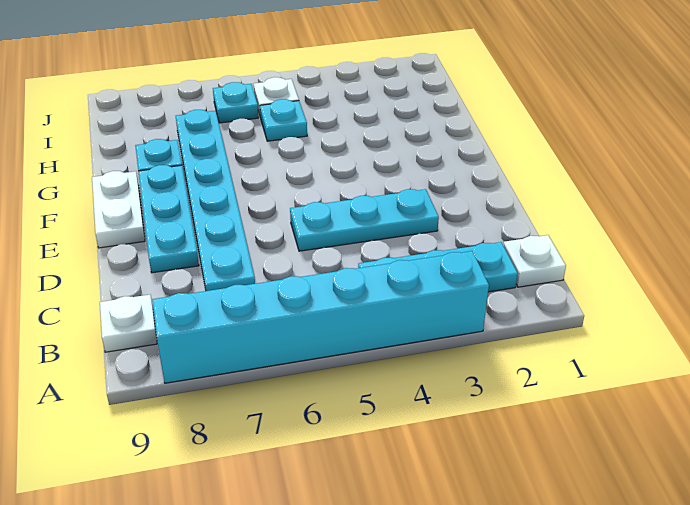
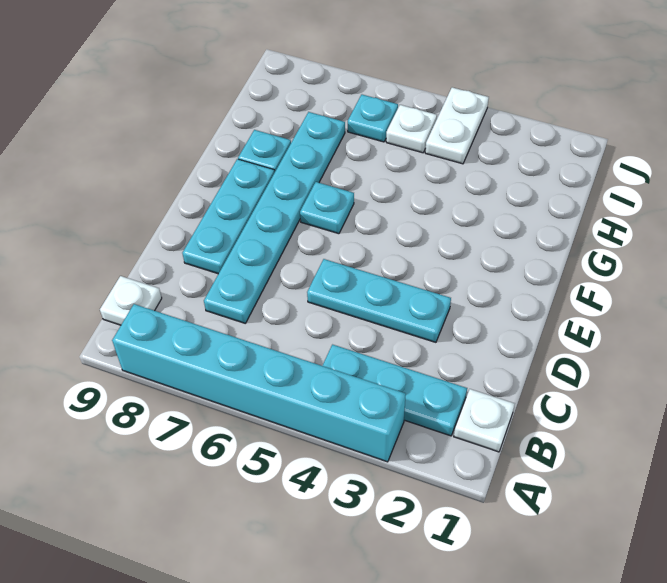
white plate E9:F9 level 1 -> white plate I4:J4 level 1
cyan plate H5 level 1 -> cyan plate F6 level 1

